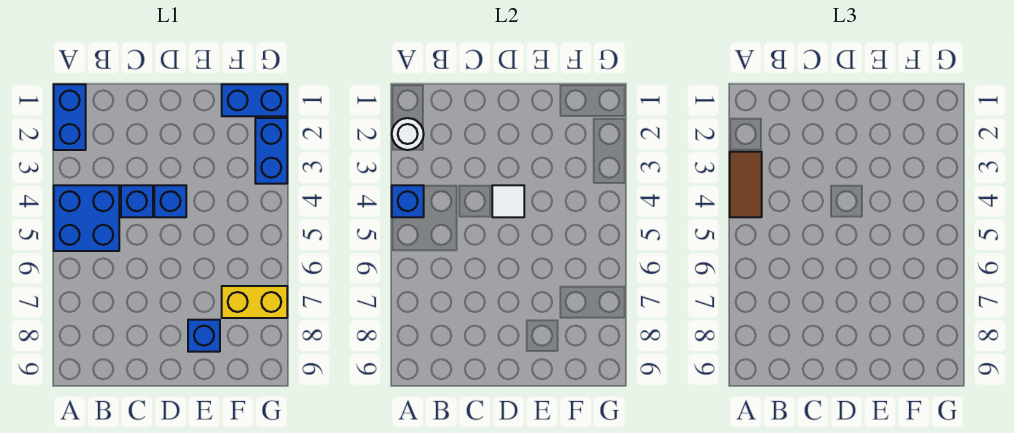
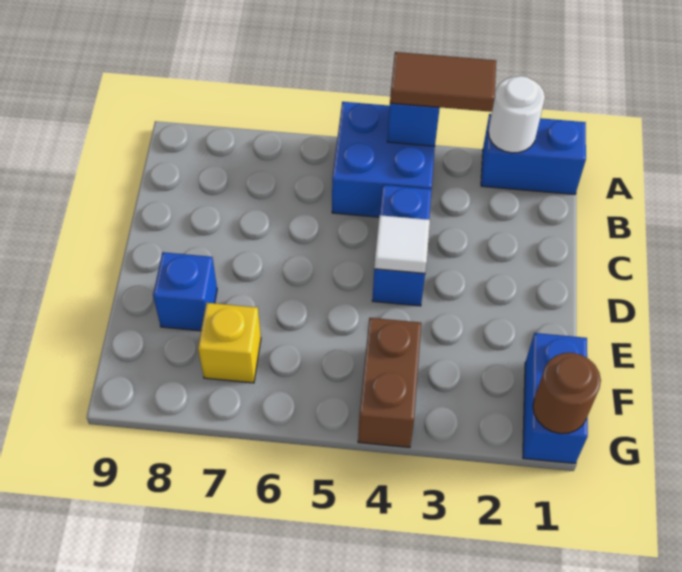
none -> brown brick F4:G4 level 1
yellow brick F7:G7 level 1 -> yellow brick F7 level 1
none -> brown round brick G1 level 2
blue brick G2:G3 level 1 -> none

